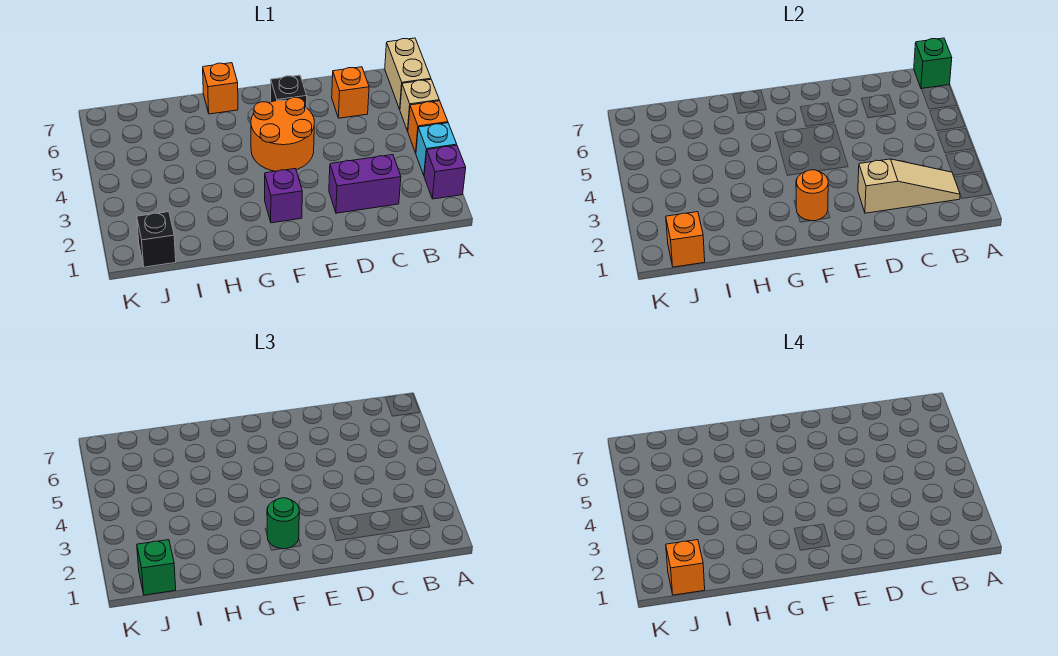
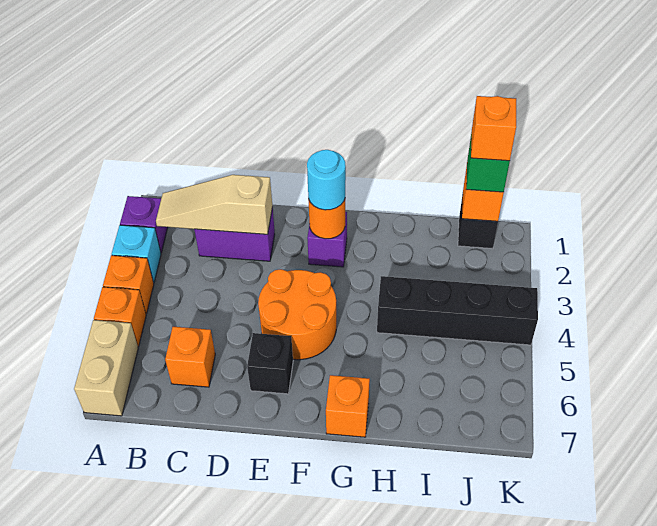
tan brick A5 level 1 -> orange brick A5 level 1
green brick A7 level 2 -> none
green round brick F2 level 3 -> cyan round brick F2 level 3
none -> black brick H4:K4 level 1

